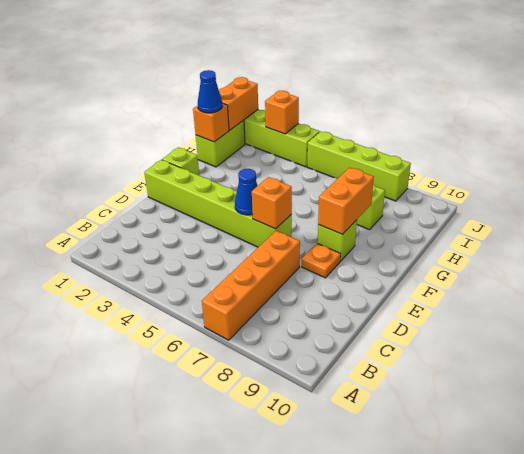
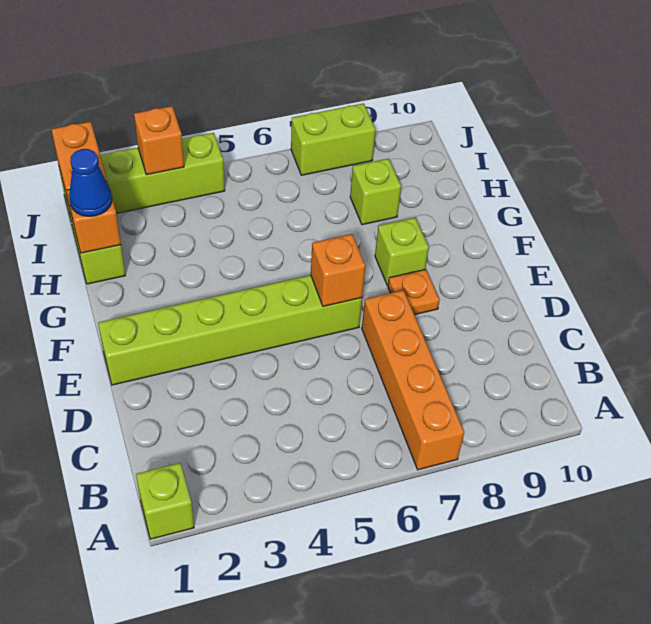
blue cone E5 level 2 -> none
lime brick F1 level 1 -> lime brick A1 level 1
orange brick F8:G8 level 2 -> none
lime brick J5:J8 level 1 -> lime brick J7:J8 level 1

